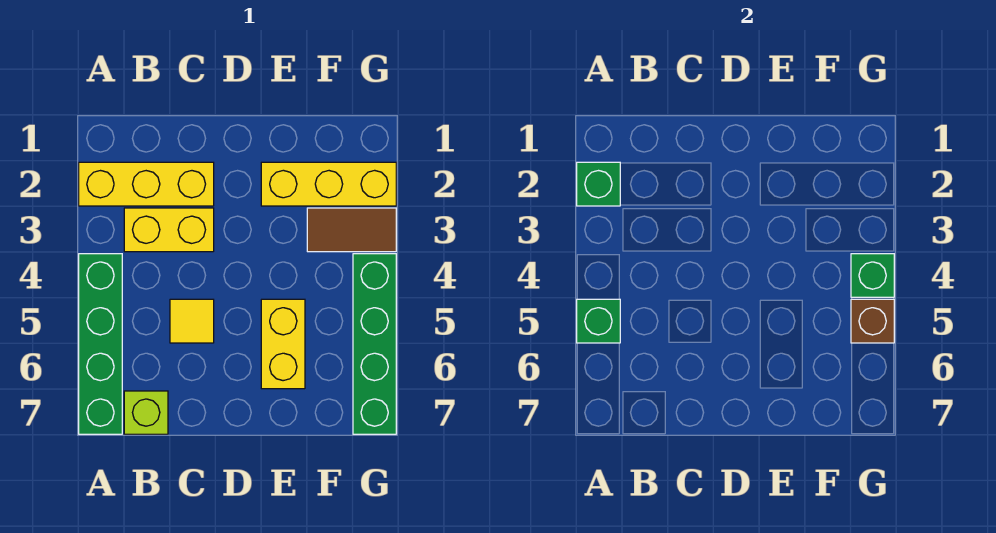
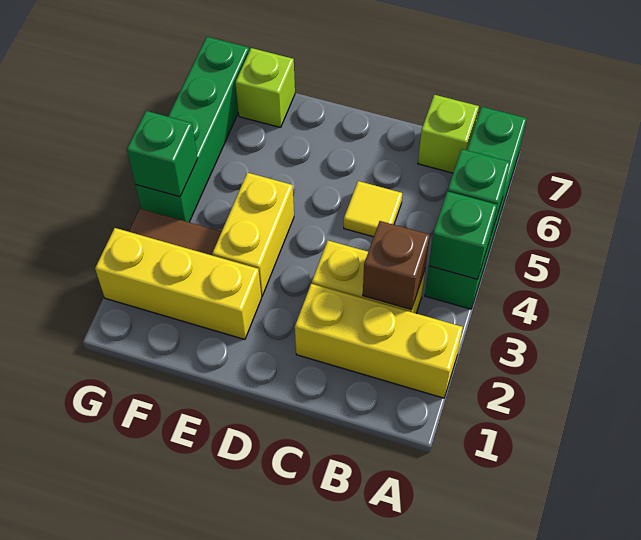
green brick A2 level 2 -> green brick A4 level 2
yellow brick E5:E6 level 1 -> yellow brick E3:E4 level 1
none -> lime brick F7 level 1
brown brick G5 level 2 -> brown brick B3 level 2

